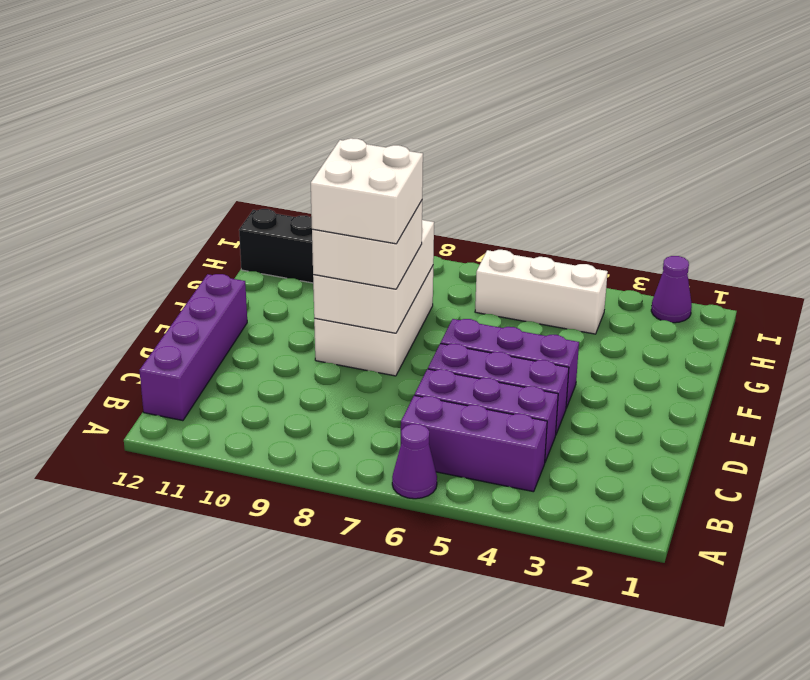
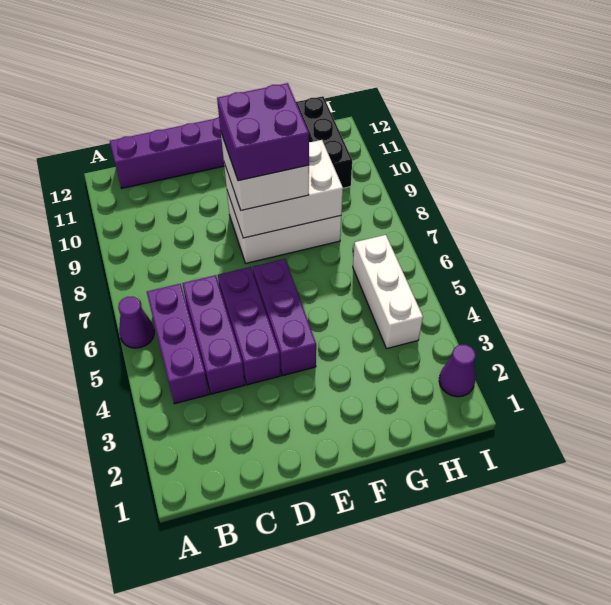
white brick E8:F9 level 4 -> purple brick E8:F9 level 4

